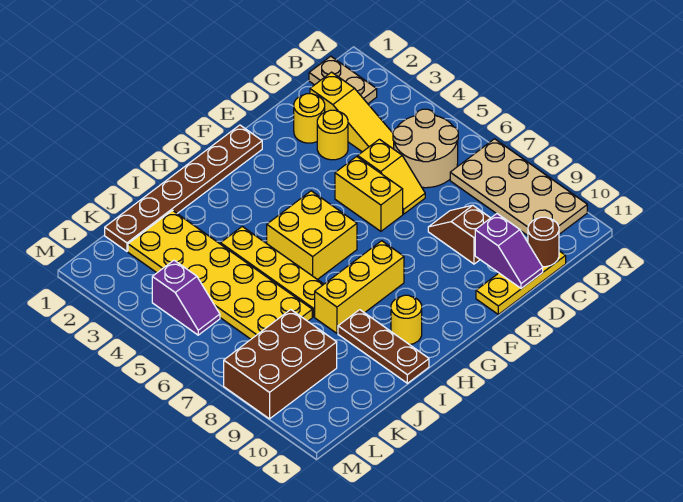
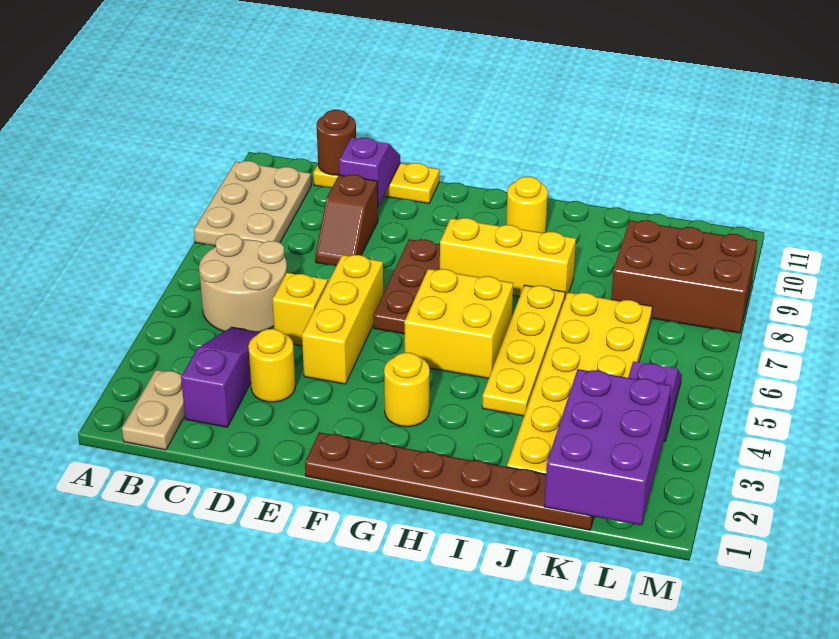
tan plate A7:B10 level 1 -> tan plate A8:B10 level 1
yellow slope C2:C4 level 1 top 2 -> purple slope C2:C4 level 1 top 2
yellow round brick D2 level 1 -> yellow round brick G3 level 1
yellow brick E5:E6 level 1 -> yellow brick E4:E6 level 1
brown plate I9:I11 level 1 -> brown plate F6:F8 level 1
none -> purple brick K1:L3 level 2

